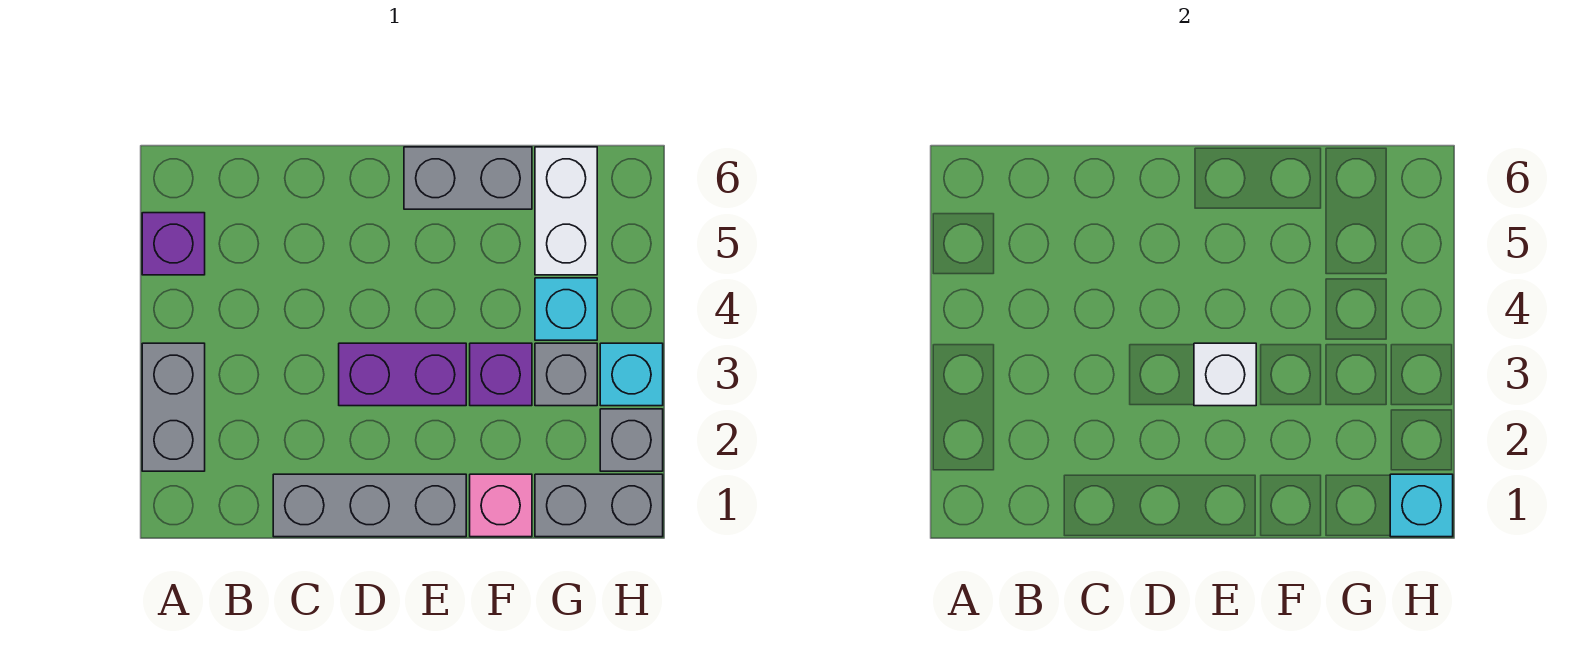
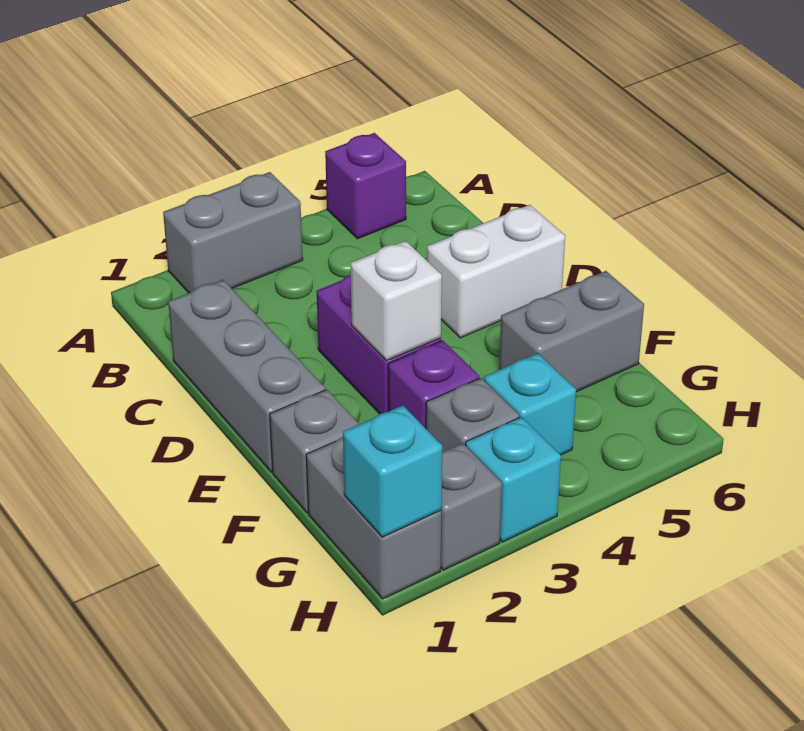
grey brick E6:F6 level 1 -> grey brick F5:F6 level 1
pink brick F1 level 1 -> grey brick F1 level 1
white brick G5:G6 level 1 -> white brick D5:D6 level 1

